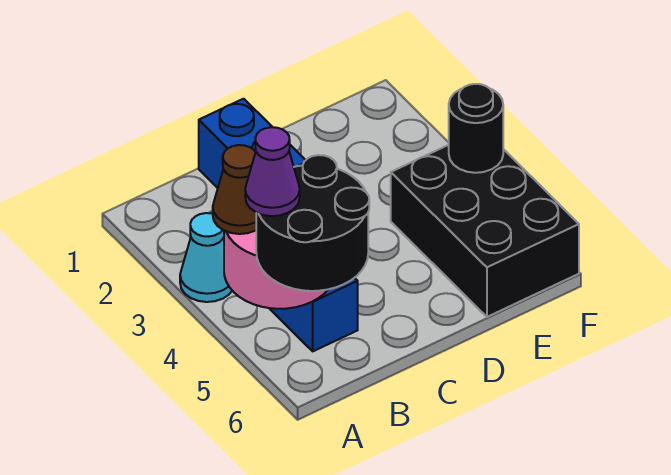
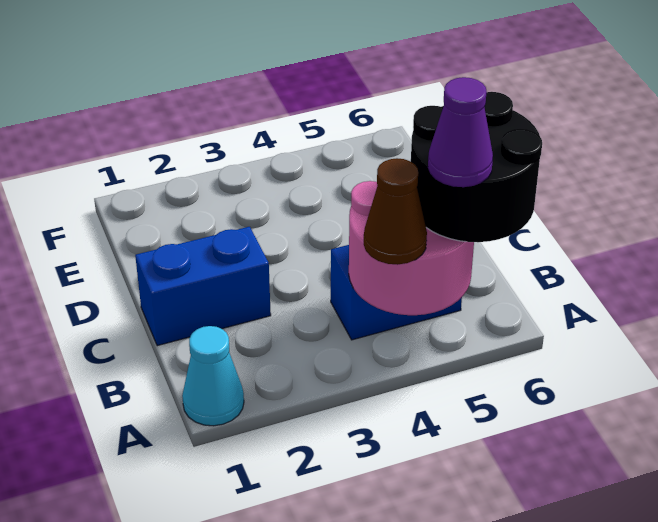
cyan cone A3 level 1 -> cyan cone A1 level 1
black brick E4:F6 level 1 -> none
black round brick F4 level 2 -> none

